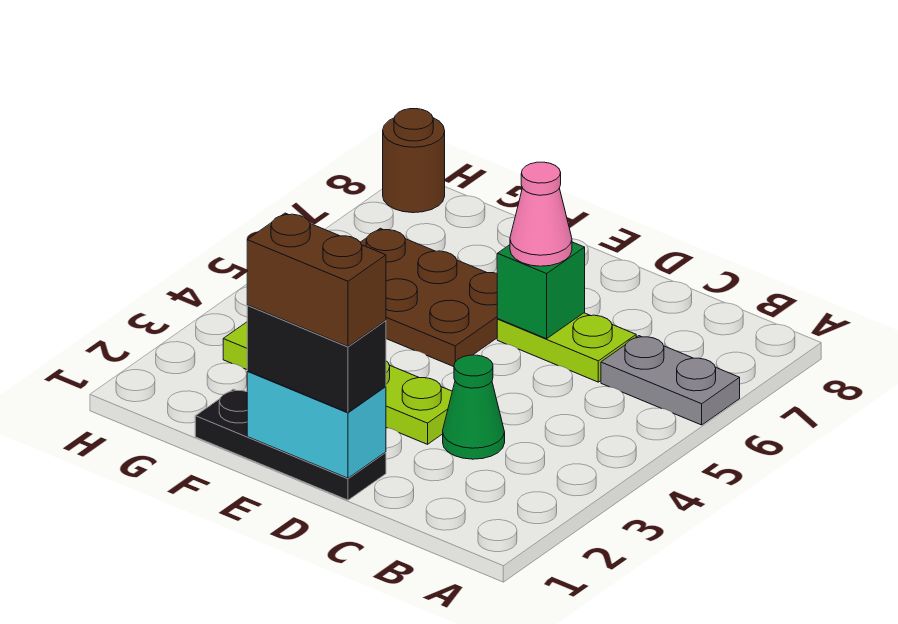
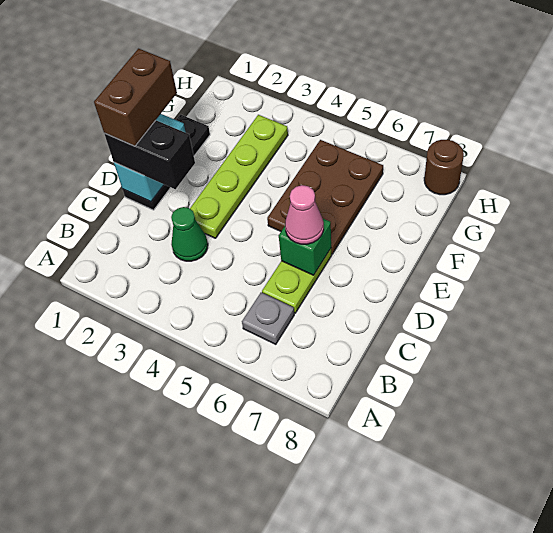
grey plate A6:B6 level 1 -> grey plate B6 level 1
black brick D1:E1 level 3 -> black brick D1:D2 level 3

